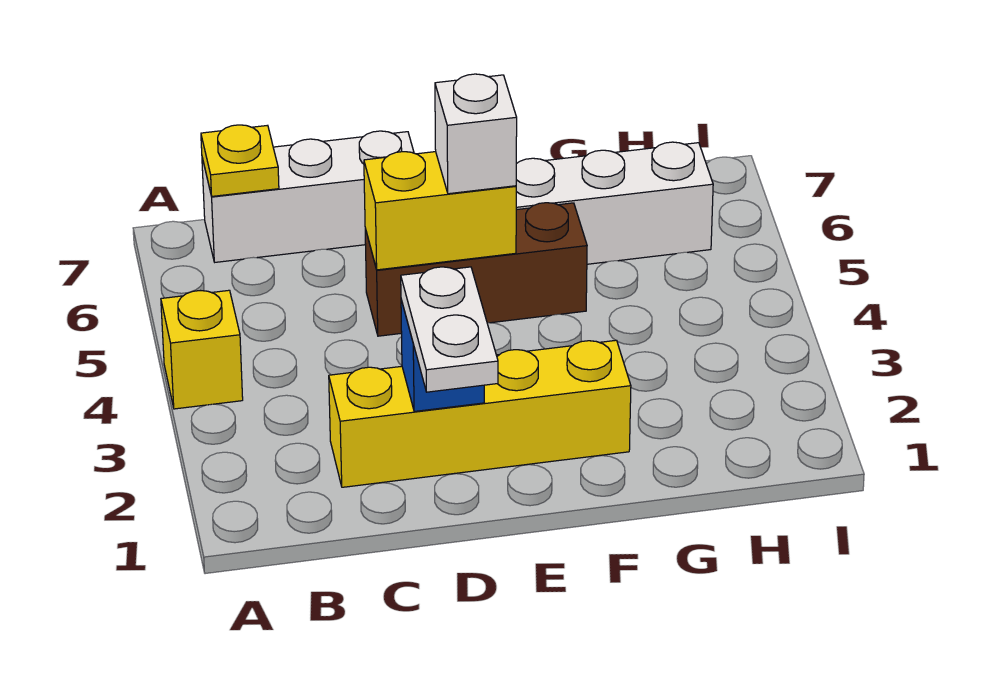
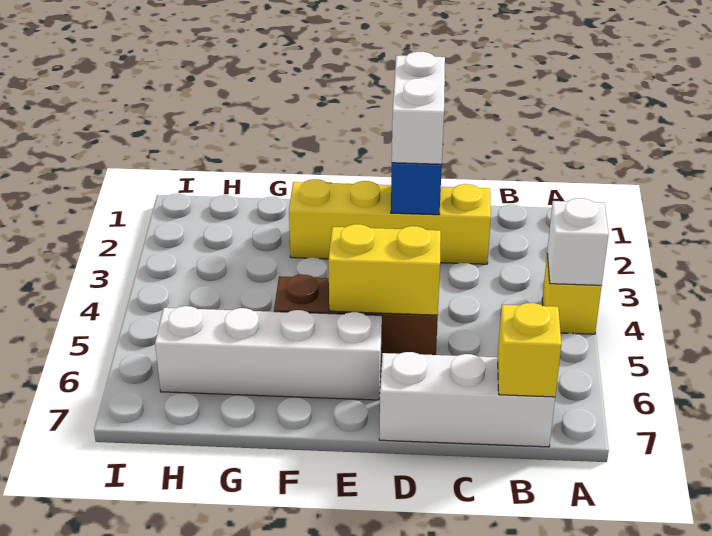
yellow plate B7 level 2 -> yellow brick B7 level 2
white plate D1:D2 level 3 -> white brick D1:D2 level 3
white brick E5 level 3 -> white brick A4 level 2

